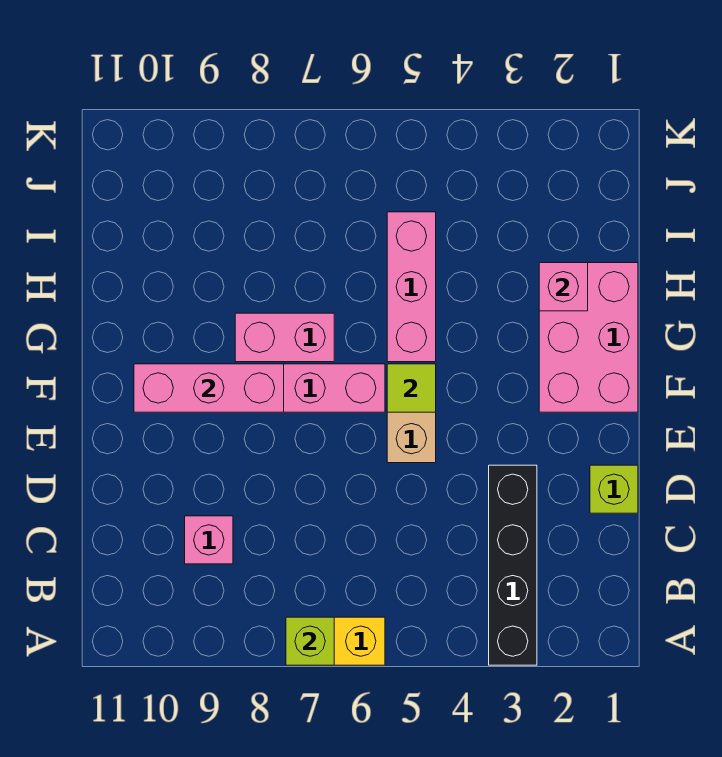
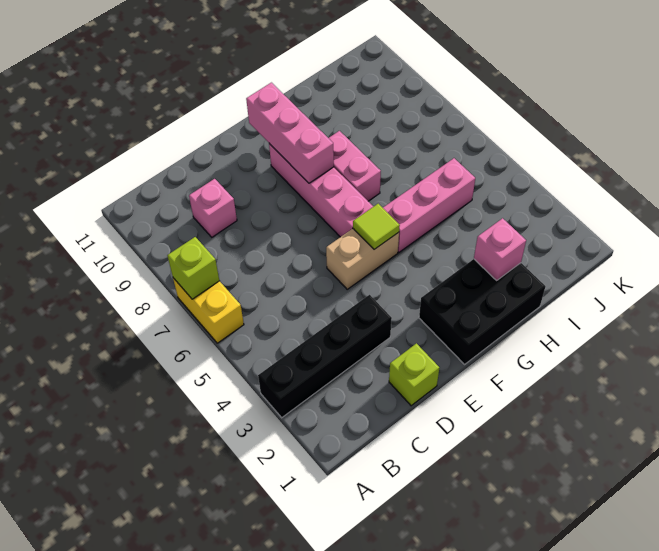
pink brick F1:H2 level 1 -> black brick F1:H2 level 1

